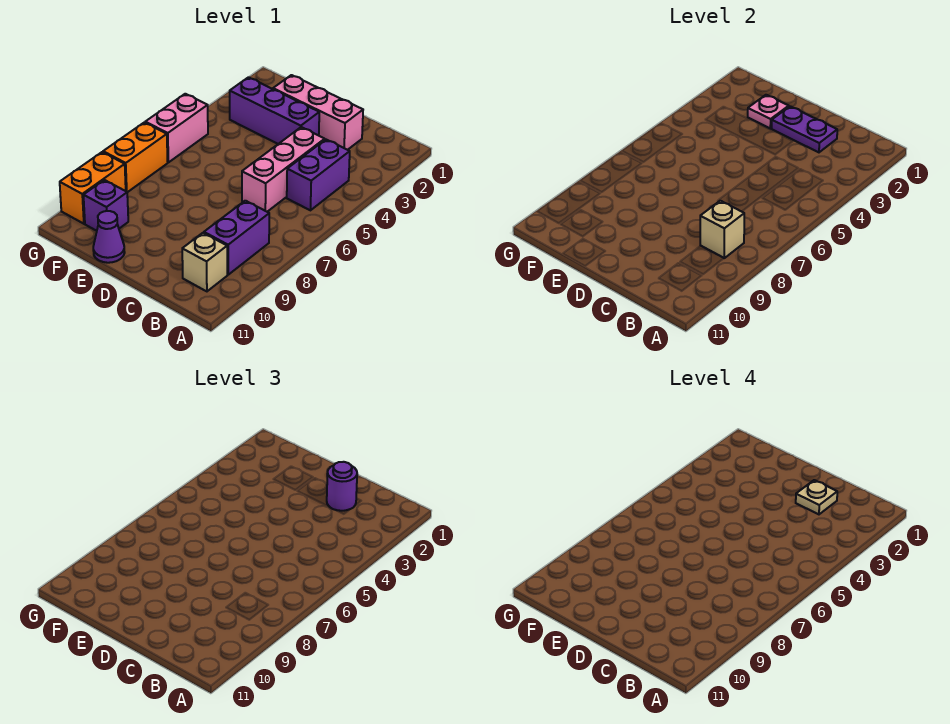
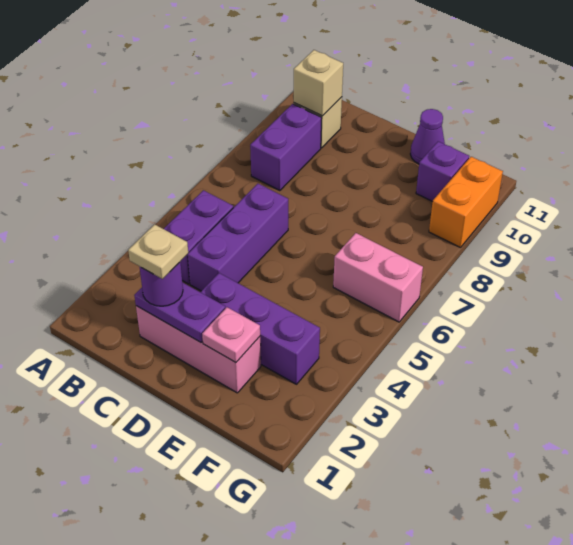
tan brick B8 level 2 -> tan brick B10 level 2
pink brick C4:C6 level 1 -> purple brick C4:C6 level 1
pink brick G5:G6 level 1 -> pink brick F6:G6 level 1
orange brick G7:G8 level 1 -> none

